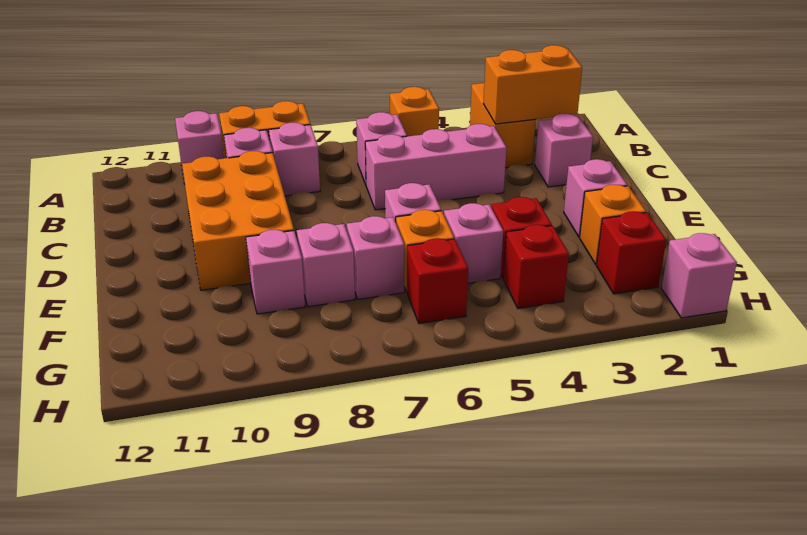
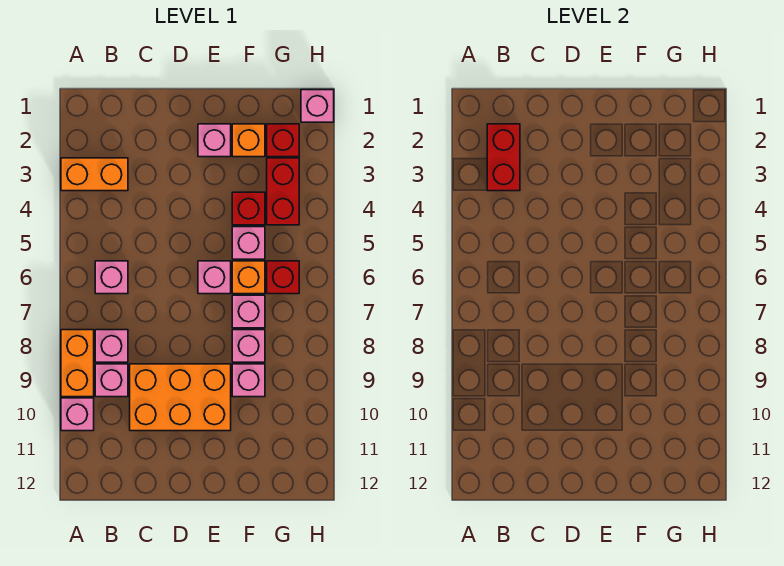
orange brick A5 level 1 -> none
orange brick B2:B3 level 2 -> red brick B2:B3 level 2
pink brick C2 level 1 -> none
pink brick C4:C6 level 1 -> none
red brick G4 level 1 -> red brick G3:G4 level 1

